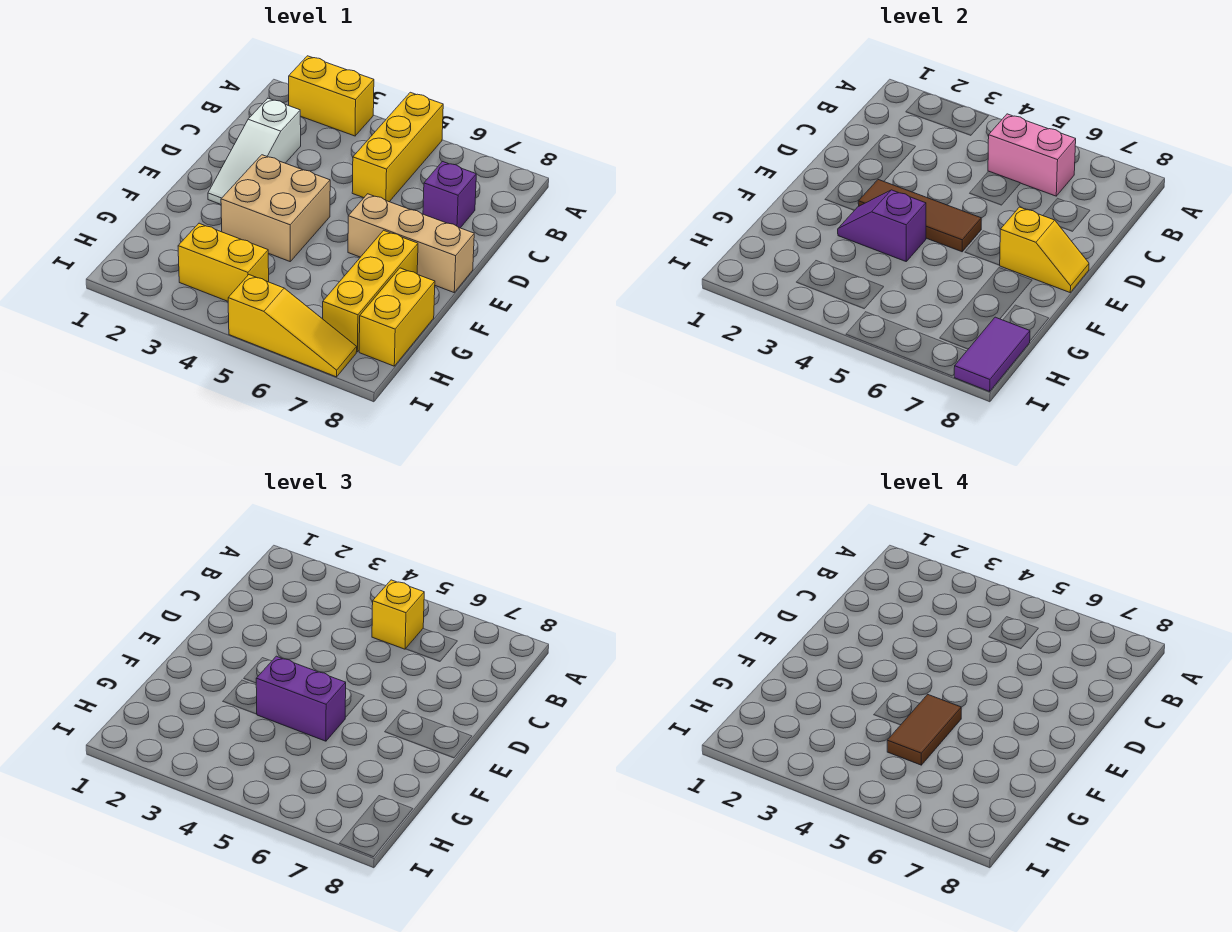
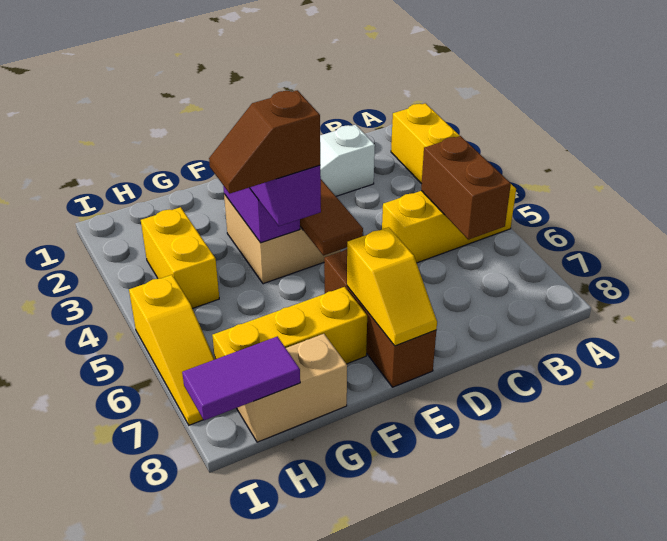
pink brick B5:B6 level 2 -> brown brick B5:B6 level 2
yellow brick B5 level 3 -> none
purple brick C7 level 1 -> none
tan brick E6:E8 level 1 -> brown brick E6:E8 level 1
brown tile F5:G5 level 4 -> brown slope F5:G5 level 4 top F
yellow brick G8:H8 level 1 -> tan brick G8:H8 level 1

